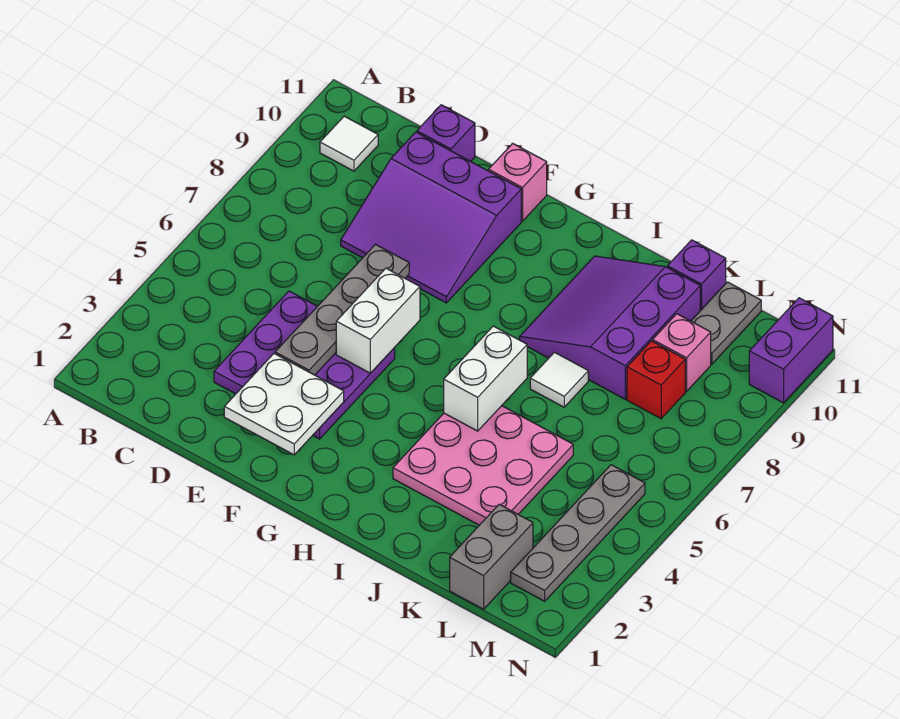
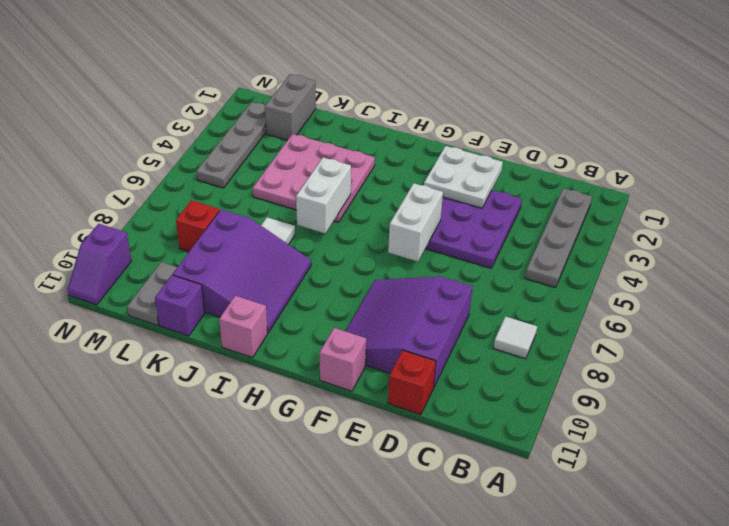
white tile B10 level 1 -> white tile B8 level 1
purple slope D8:F10 level 1 top 10 -> purple slope D8:F10 level 1 top D
purple brick D11 level 1 -> red brick D11 level 1
grey plate E4:E7 level 2 -> grey plate B2:B5 level 1
pink brick L9 level 1 -> pink brick I11 level 1
purple brick N10:N11 level 1 -> purple slope N10:N11 level 1 top 10

